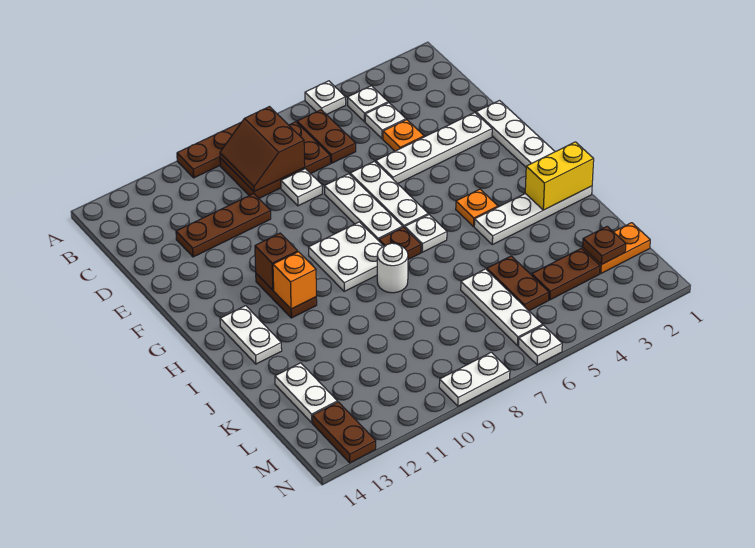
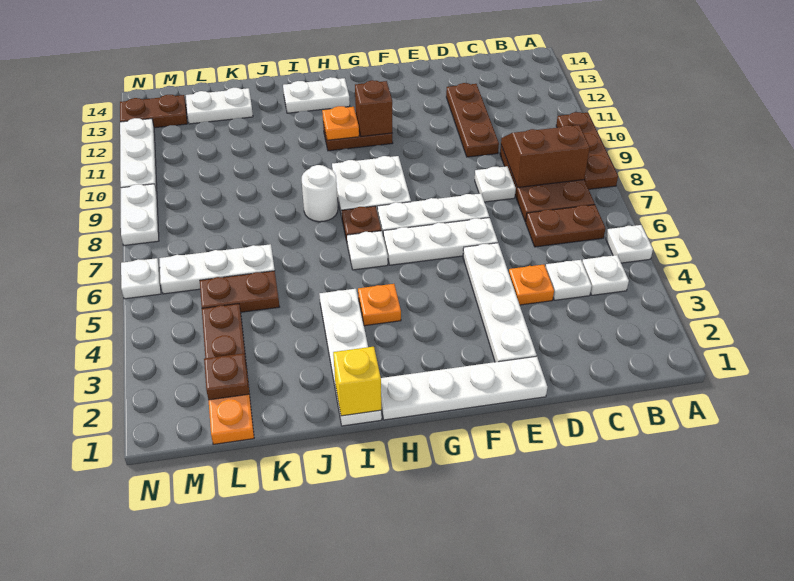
orange brick H11 level 2 -> orange plate H11 level 2
yellow brick I1:I2 level 2 -> yellow brick I1 level 2
none -> white plate N10:N12 level 1

